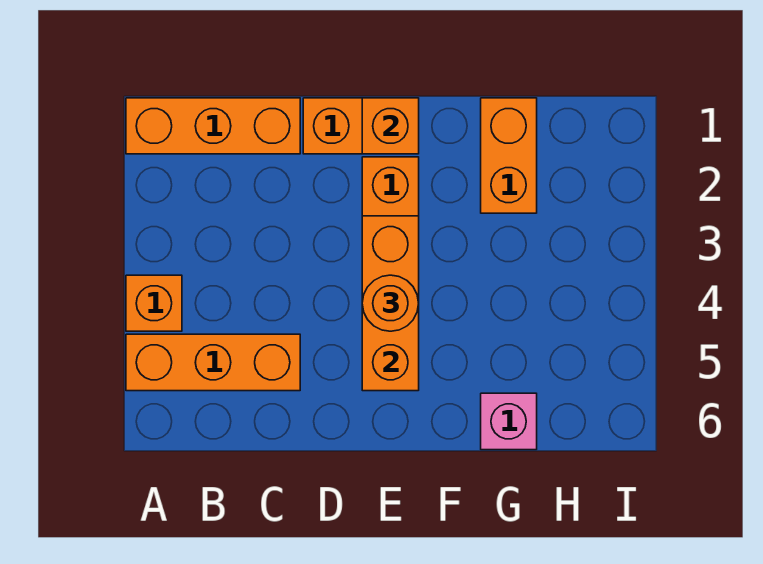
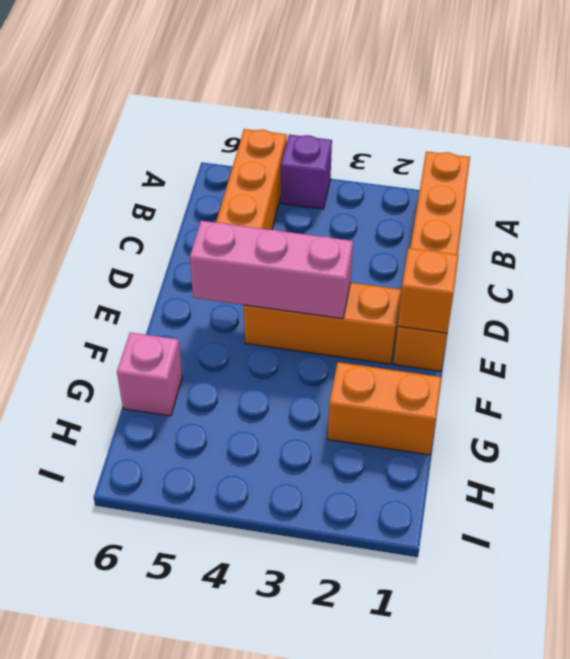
orange brick A4 level 1 -> purple brick A4 level 1
orange brick E3:E5 level 2 -> pink brick E3:E5 level 2
orange round brick E4 level 3 -> none

